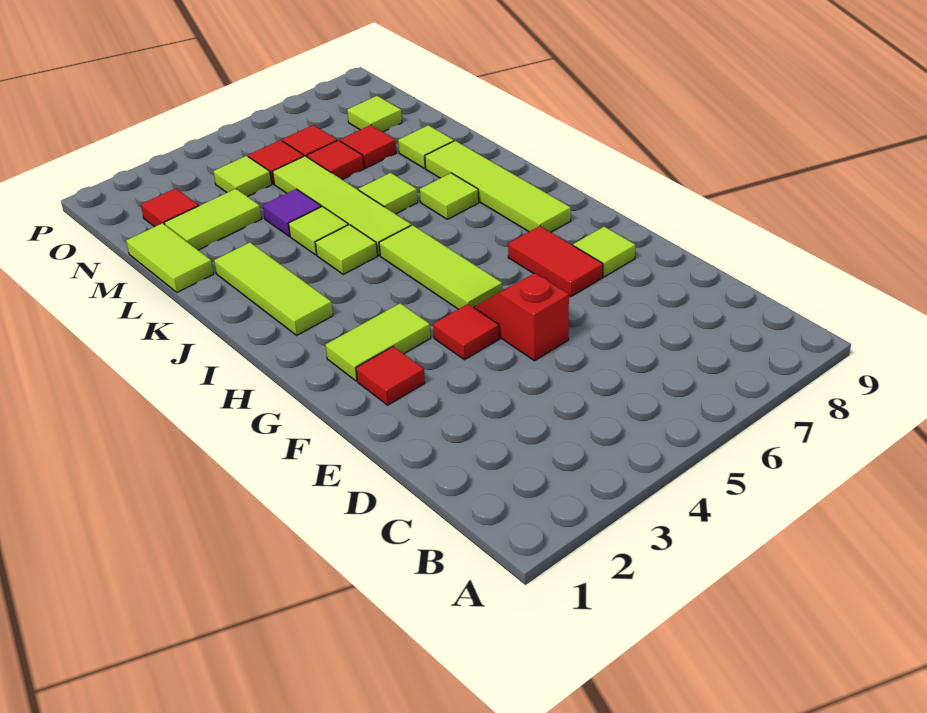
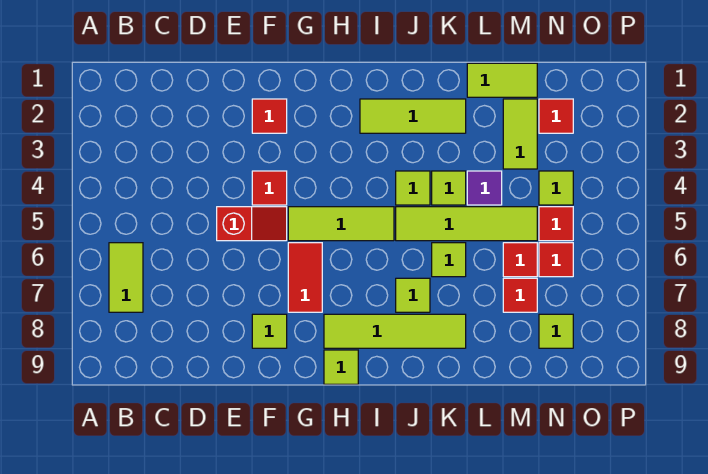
red tile F7:G7 level 1 -> red tile G6:G7 level 1
lime tile G2:G3 level 1 -> lime tile B6:B7 level 1
lime tile L8 level 1 -> lime tile H9 level 1

